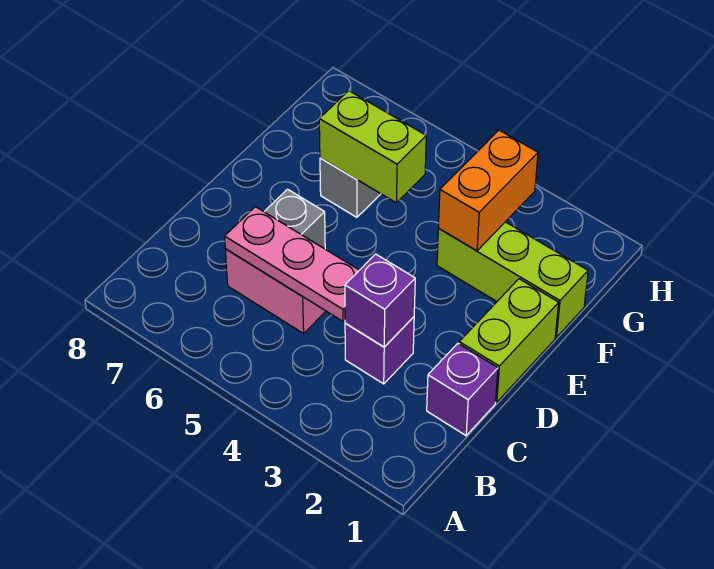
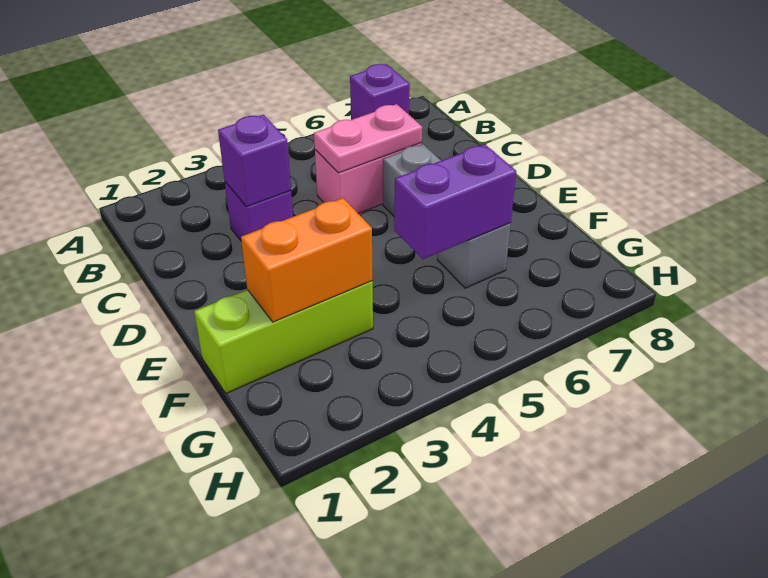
purple brick C1 level 1 -> purple brick A7 level 1
pink plate C4:C6 level 2 -> pink plate C5:C6 level 2
lime brick D1:E1 level 1 -> none
orange brick F3:G3 level 2 -> orange brick F2:F3 level 2
lime brick F5:F6 level 2 -> purple brick F5:F6 level 2

